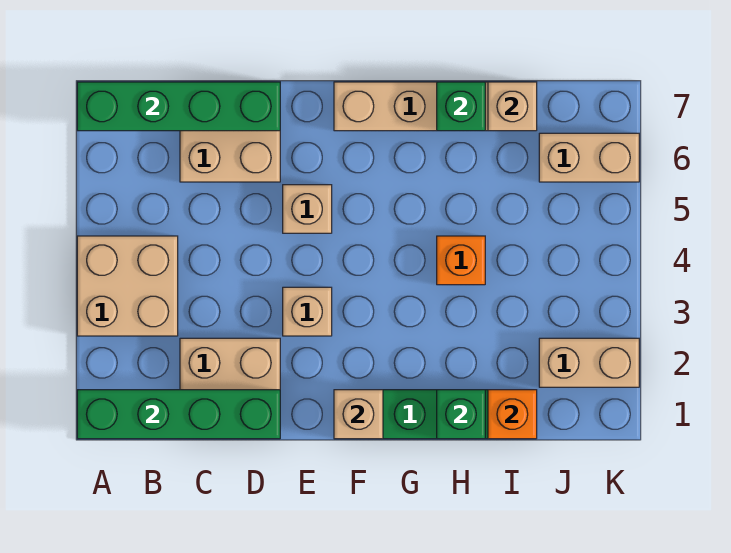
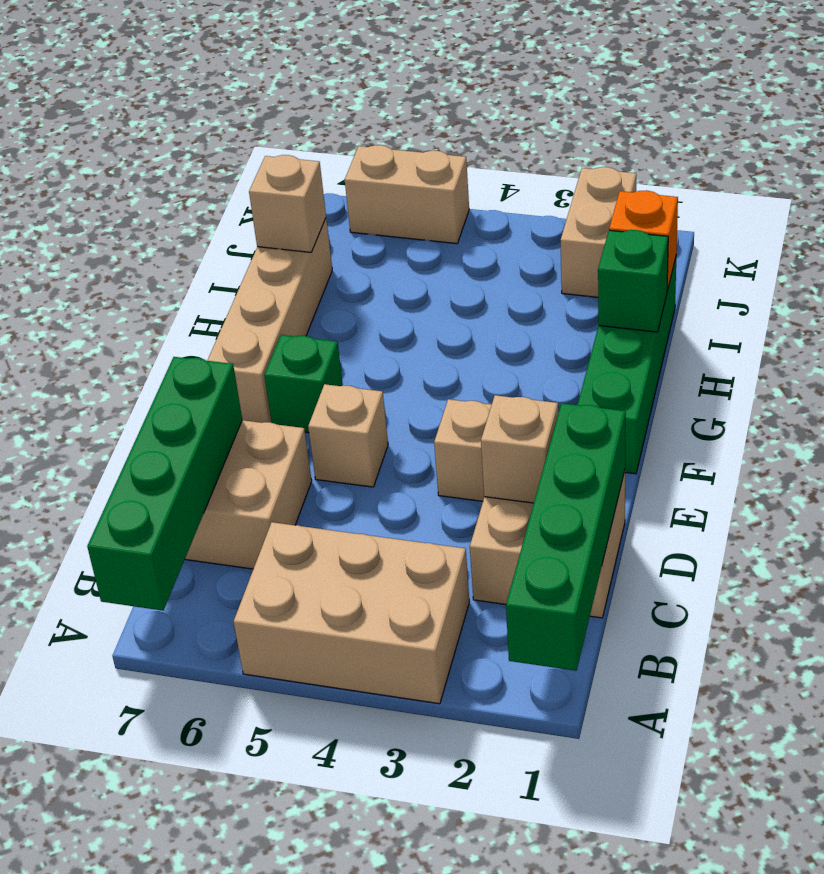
tan brick A3:B4 level 1 -> tan brick A3:B5 level 1
tan brick F1 level 2 -> tan brick D2 level 2
orange brick H4 level 1 -> none
green brick H7 level 2 -> green brick F6 level 1
tan brick J6:K6 level 1 -> tan brick K5:K6 level 1

